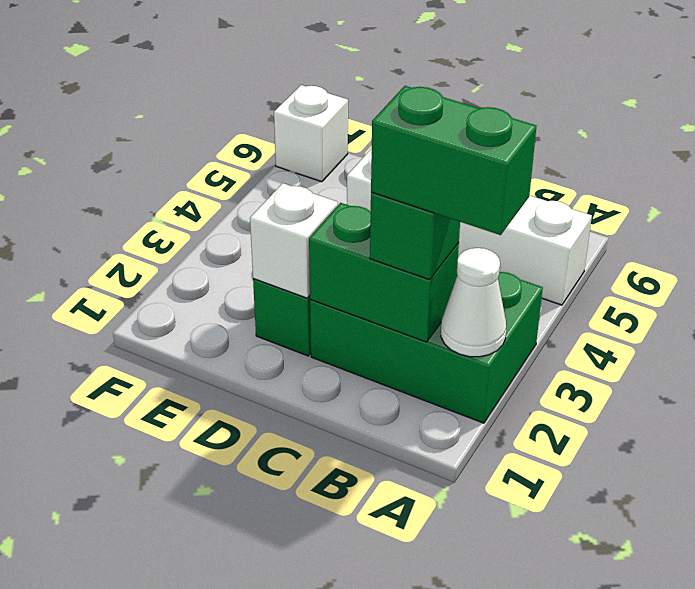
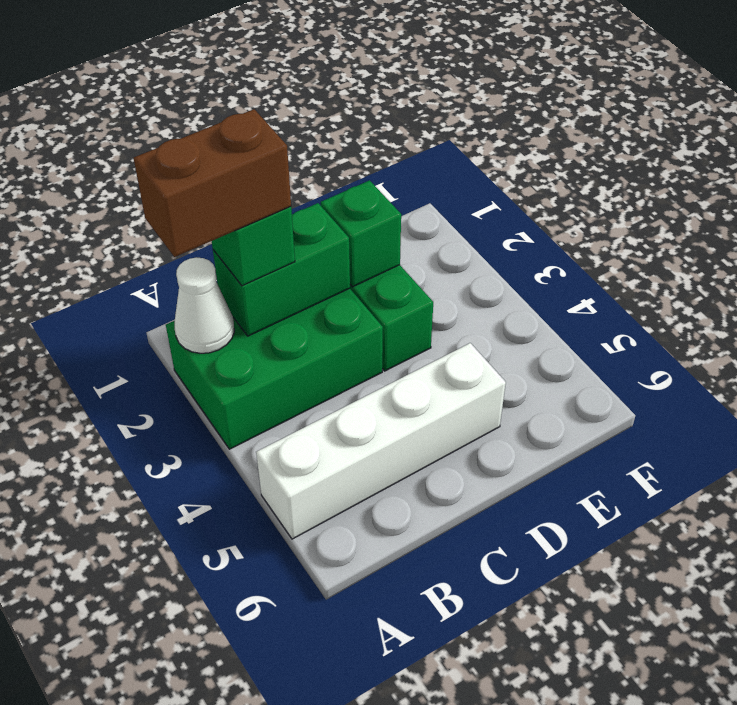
green brick A2:B2 level 4 -> brown brick A2:B2 level 4
white brick D2 level 2 -> green brick D2 level 2
white brick F6 level 1 -> none

